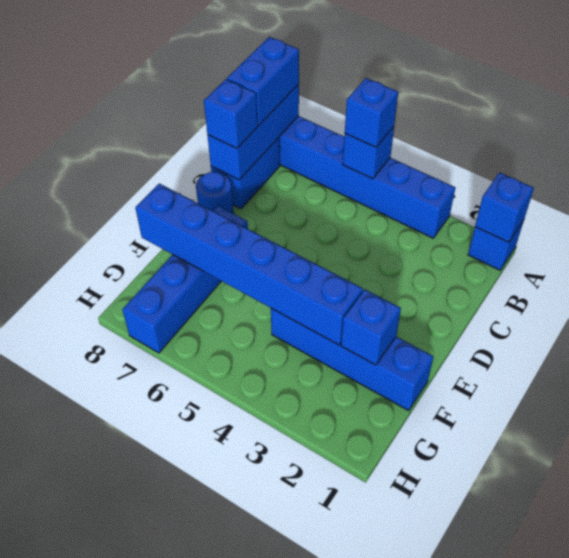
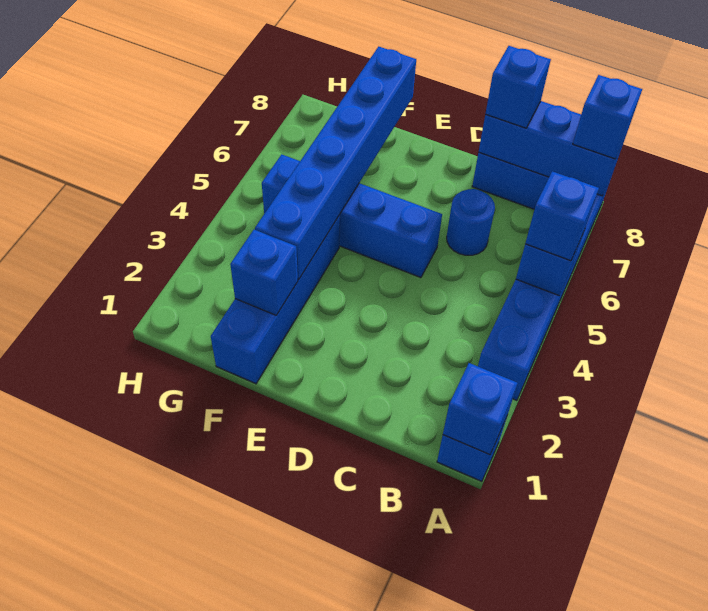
blue brick A8:B8 level 3 -> blue brick A8 level 3
blue round brick D8 level 1 -> blue round brick C6 level 1
blue brick E7:H7 level 1 -> blue brick D5:G5 level 1

